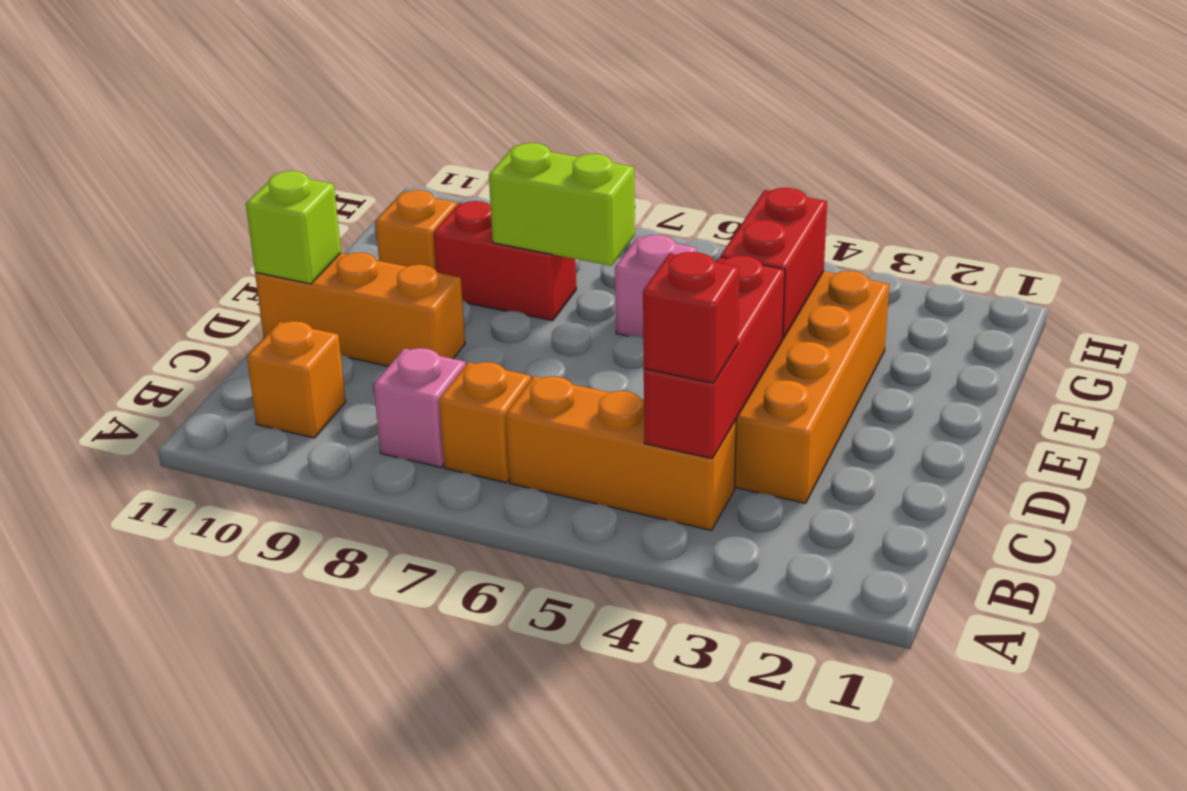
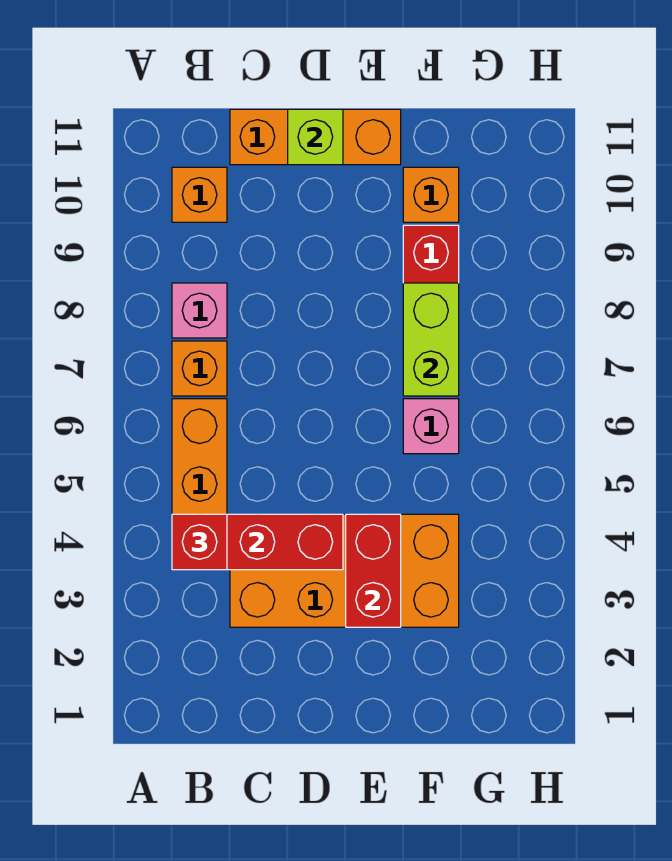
orange brick D9:D11 level 1 -> orange brick C11:E11 level 1
red brick E4:F4 level 2 -> red brick E3:E4 level 2

